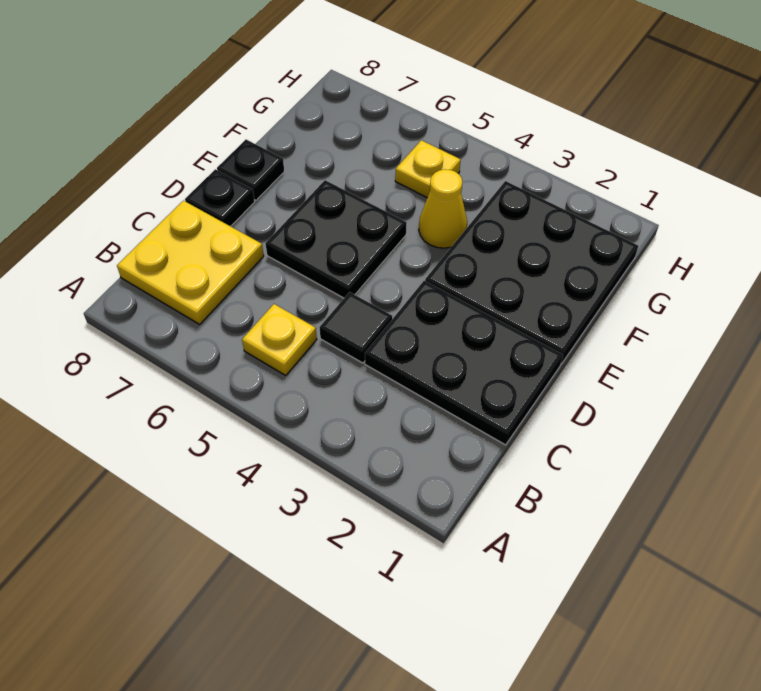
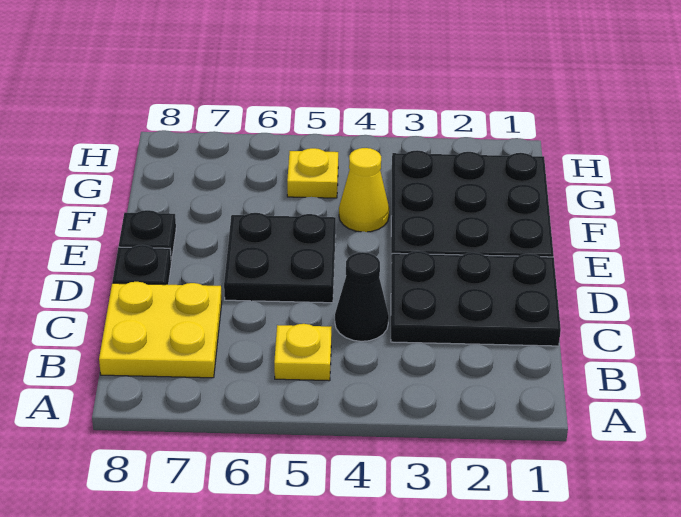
black tile C4 level 1 -> black cone C4 level 1

